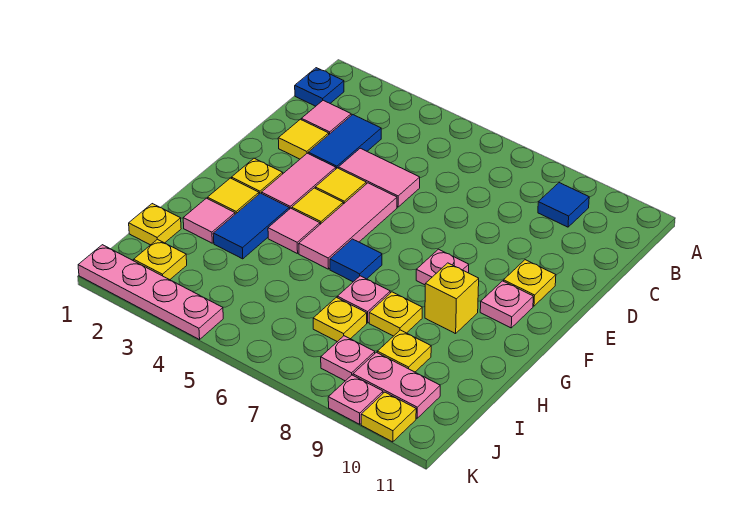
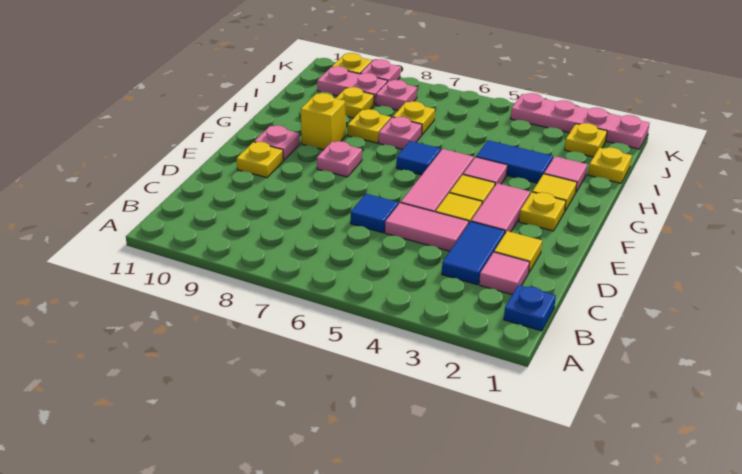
blue tile B9 level 1 -> blue tile D6 level 1
blue tile G3:H3 level 1 -> blue tile H3:H4 level 1

